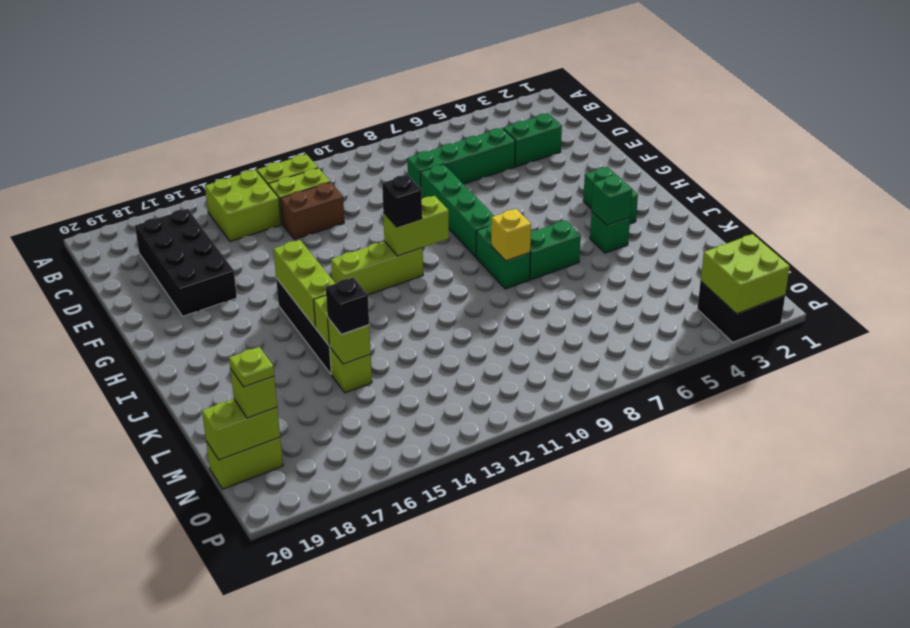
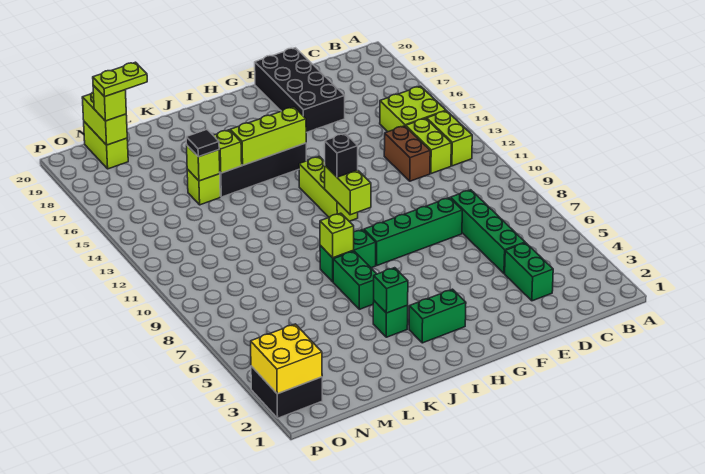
black brick C17:F18 level 1 -> black brick E17:F20 level 1
yellow brick J8 level 2 -> lime brick J8 level 2
black brick L15 level 3 -> black tile L15 level 3
lime plate N19 level 4 -> lime plate M19:N19 level 4
lime brick O2:P3 level 2 -> yellow brick O2:P3 level 2

